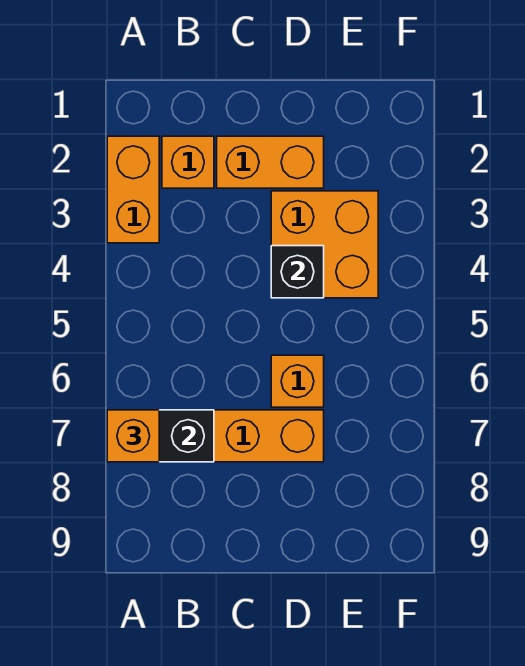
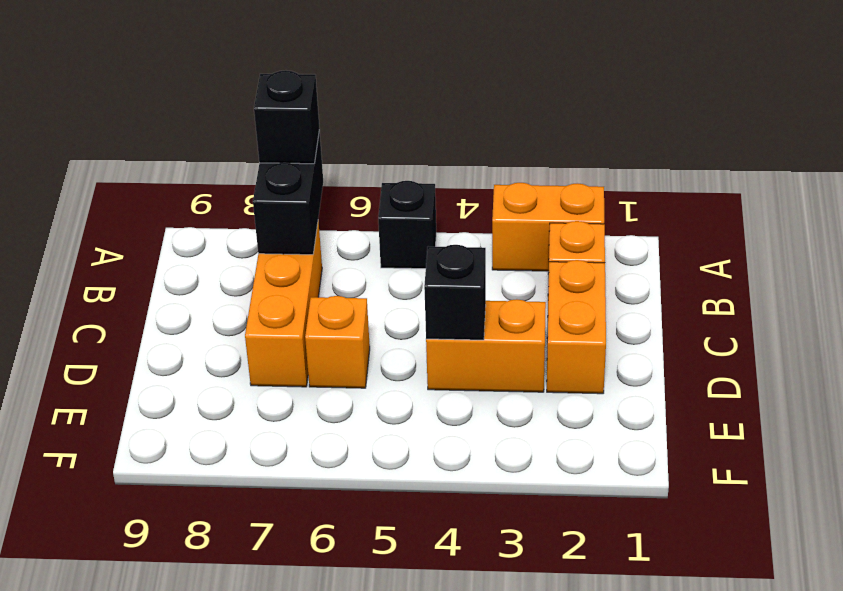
none -> black brick A5 level 1
orange brick A7 level 3 -> black brick A7 level 3
orange brick D3:E4 level 1 -> orange brick D3:D4 level 1

